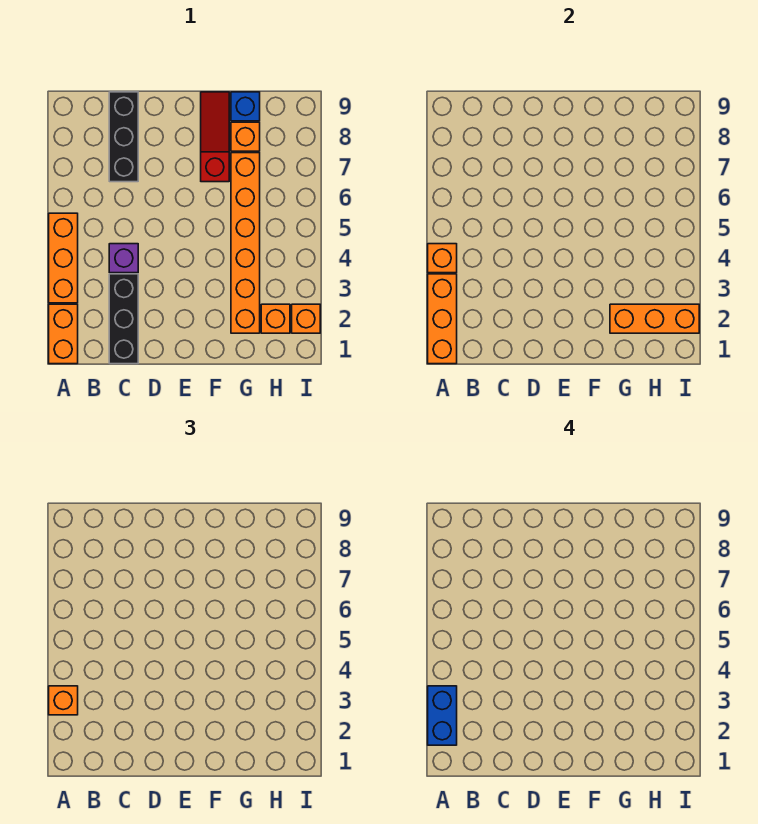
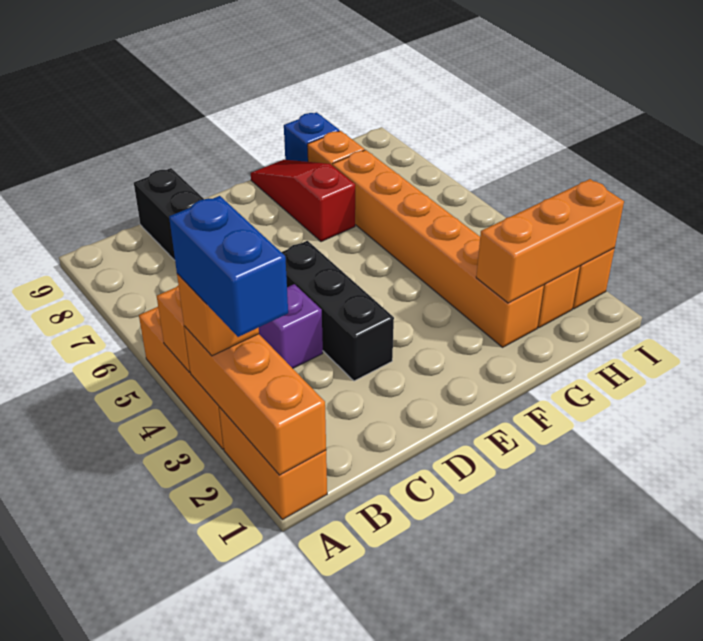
black brick C1:C3 level 1 -> black brick D3:D5 level 1

